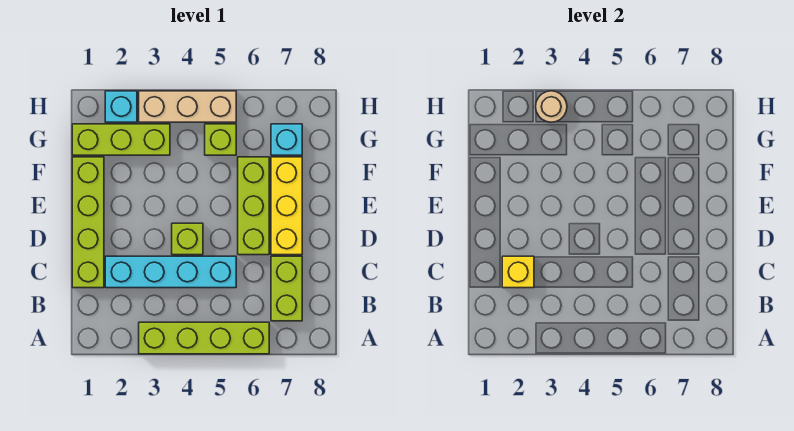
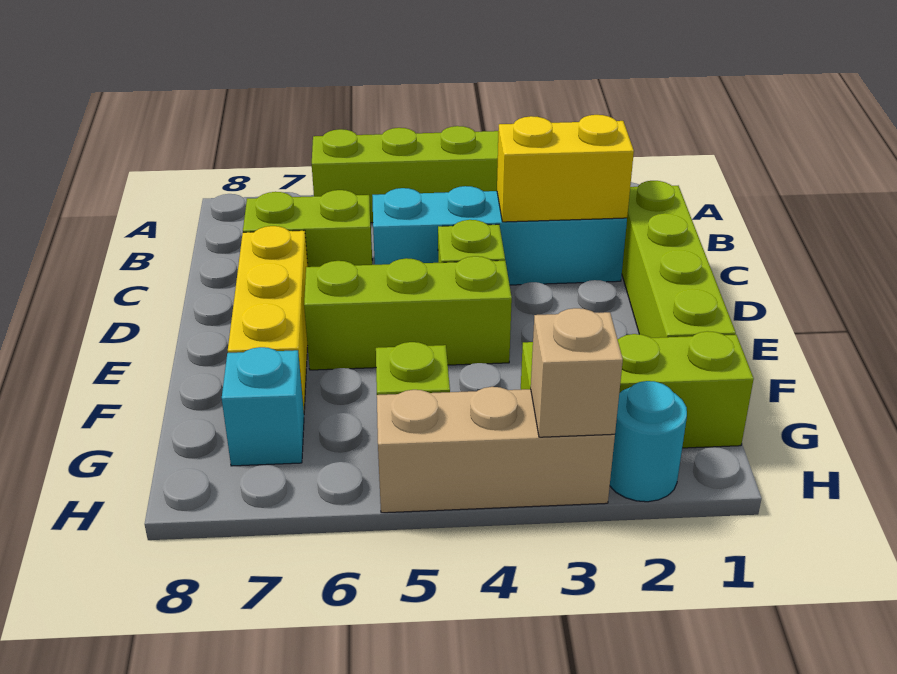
lime brick B7:C7 level 1 -> lime brick C6:C7 level 1
yellow brick C2 level 2 -> yellow brick C2:C3 level 2
lime brick D6:F6 level 1 -> lime brick E4:E6 level 1
cyan brick H2 level 1 -> cyan round brick H2 level 1
tan round brick H3 level 2 -> tan brick H3 level 2

